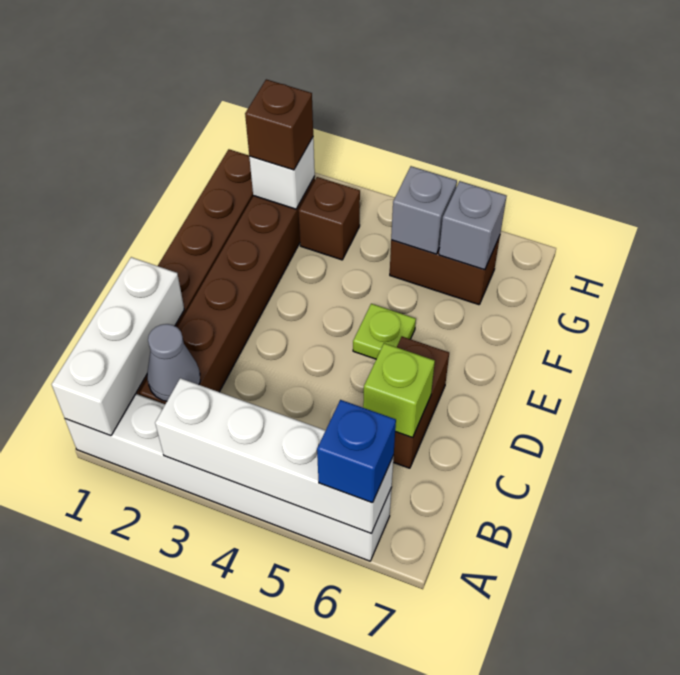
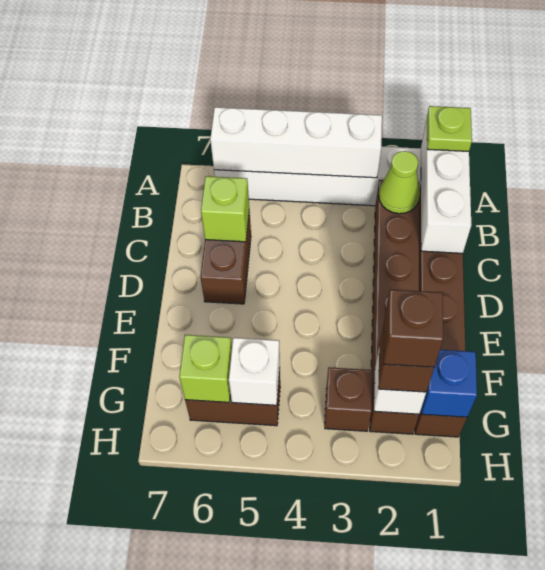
blue brick A6 level 3 -> blue brick G1 level 2
grey cone B2 level 2 -> lime cone B2 level 2
lime plate E5 level 1 -> lime plate A1 level 3
none -> brown brick G2 level 4
grey brick G5 level 2 -> white brick G5 level 2
grey brick G6 level 2 -> lime brick G6 level 2

